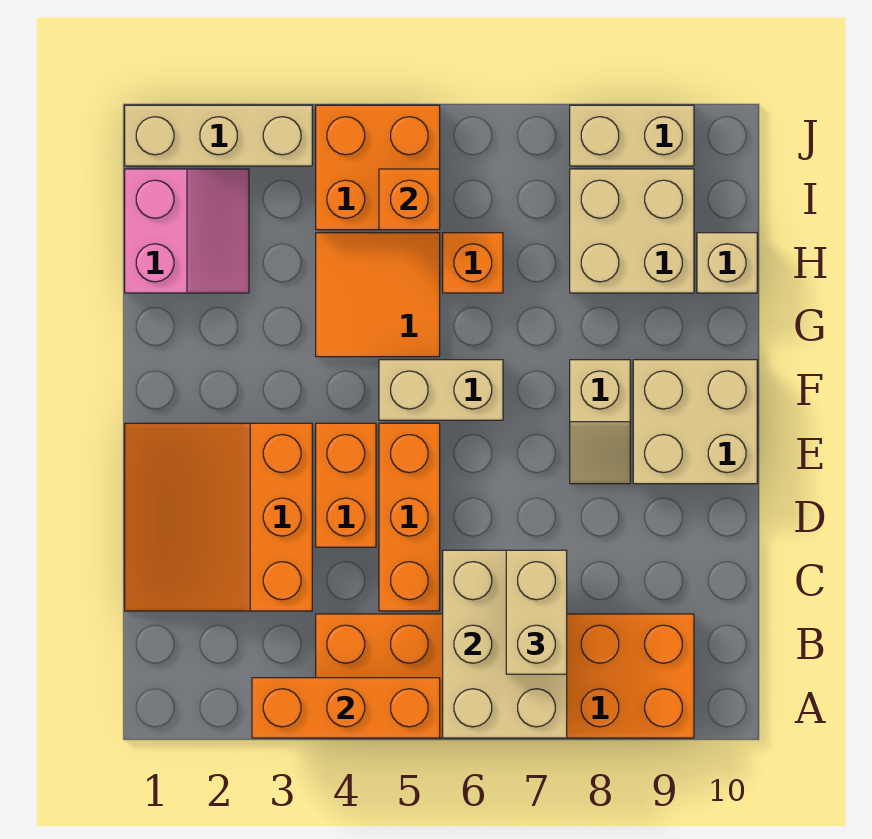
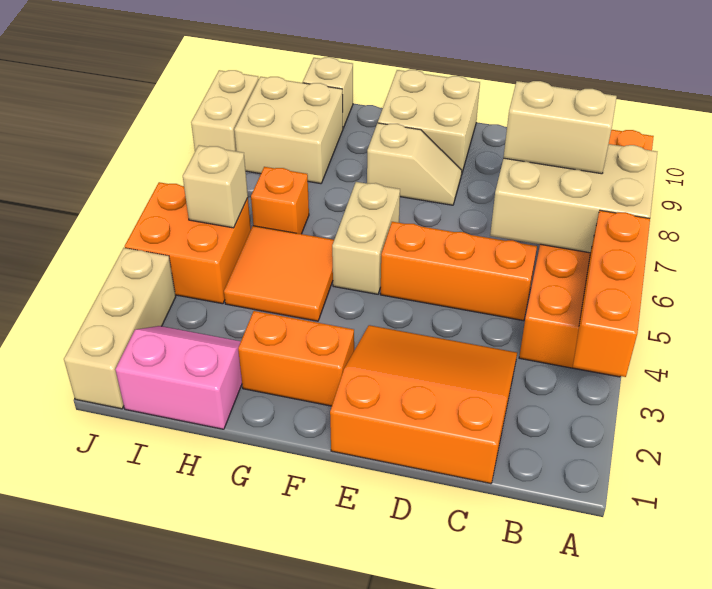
orange slope C1:E3 level 1 top 3 -> orange slope C1:E3 level 1 top 1
orange brick D4:E4 level 1 -> orange brick F2:G2 level 1
orange brick I5 level 2 -> tan brick I5 level 2

